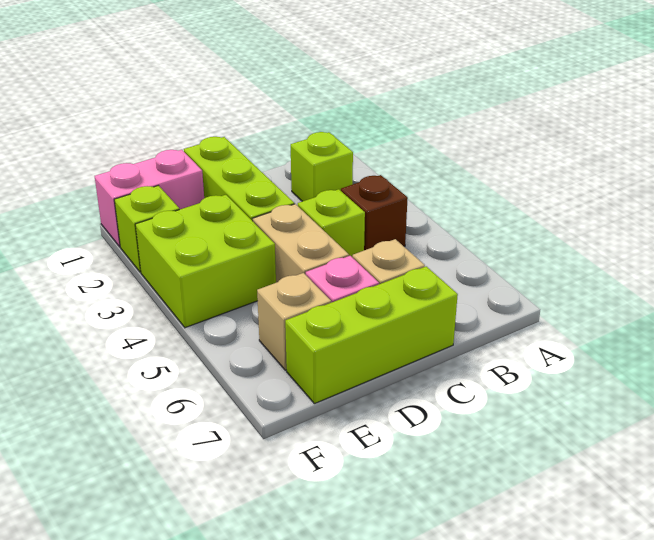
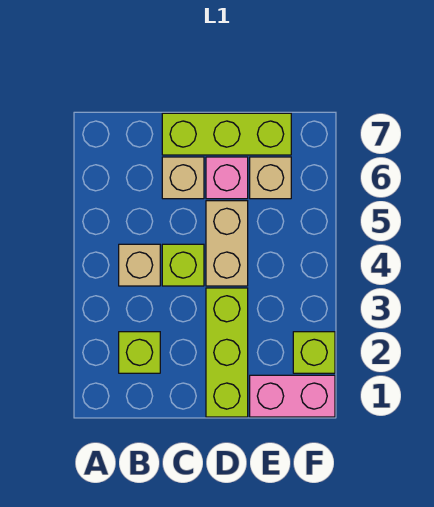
brown brick B4 level 1 -> tan brick B4 level 1
lime brick E3:F4 level 1 -> none

